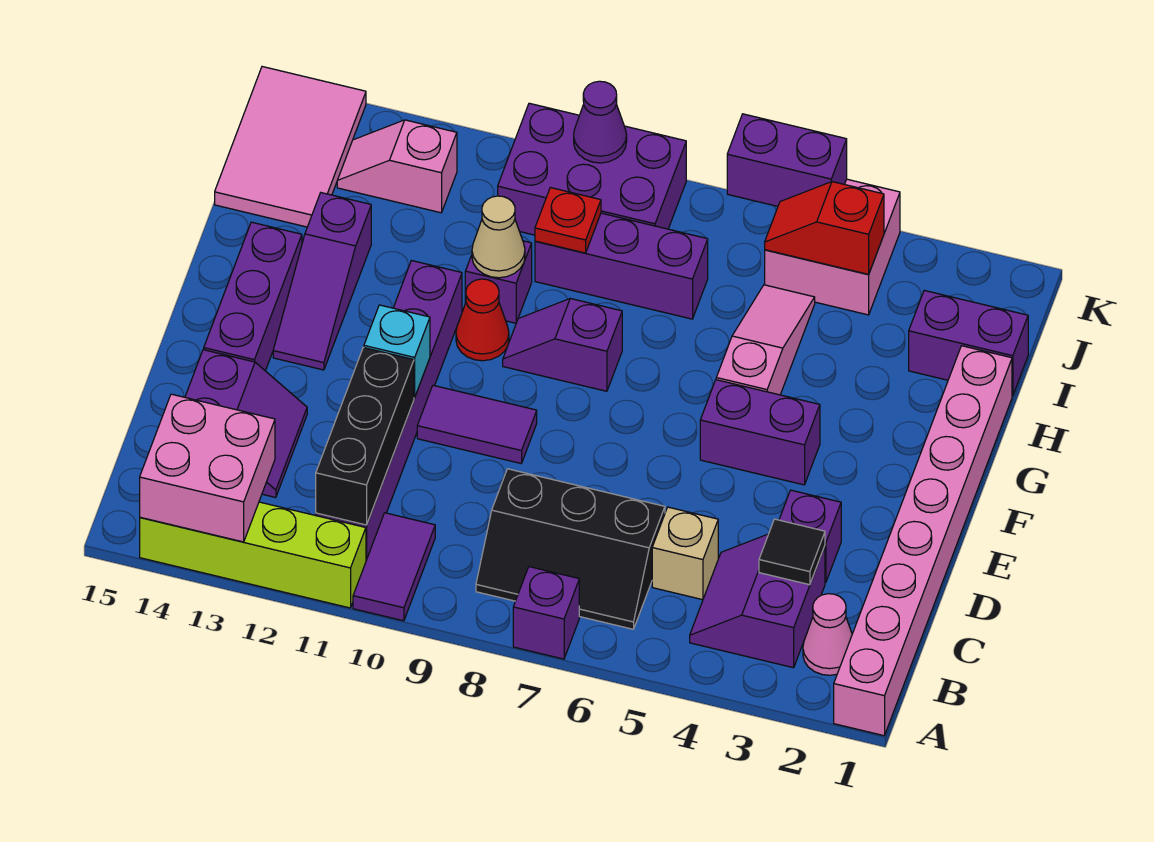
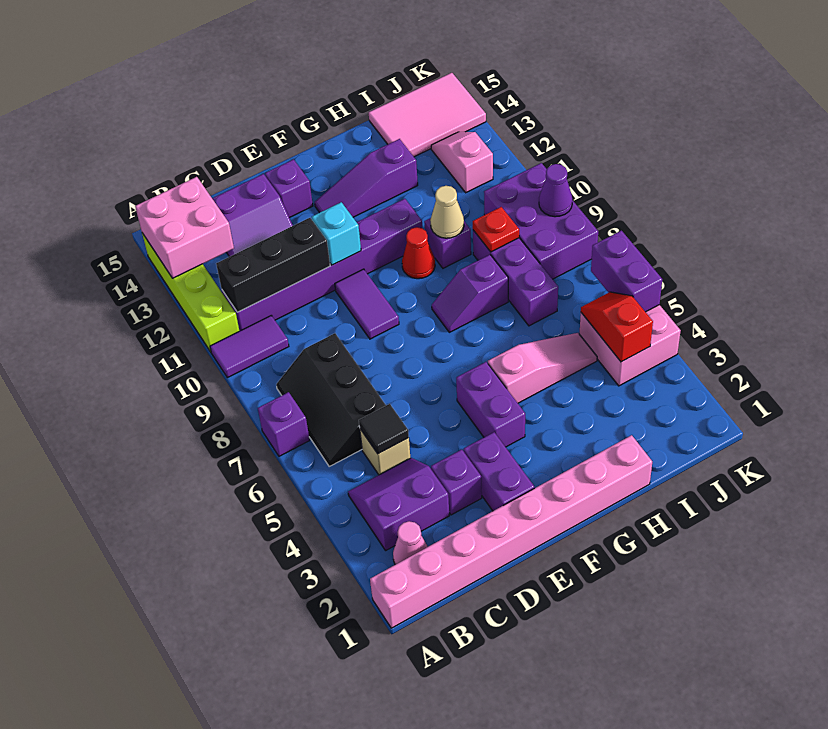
black tile C3 level 2 -> black tile C5 level 2
purple brick E14:G14 level 1 -> purple brick E14 level 1
purple slope G8:G9 level 1 top 8 -> purple slope G8:H8 level 1 top H
purple brick I1:I2 level 1 -> purple brick E2:E3 level 1

